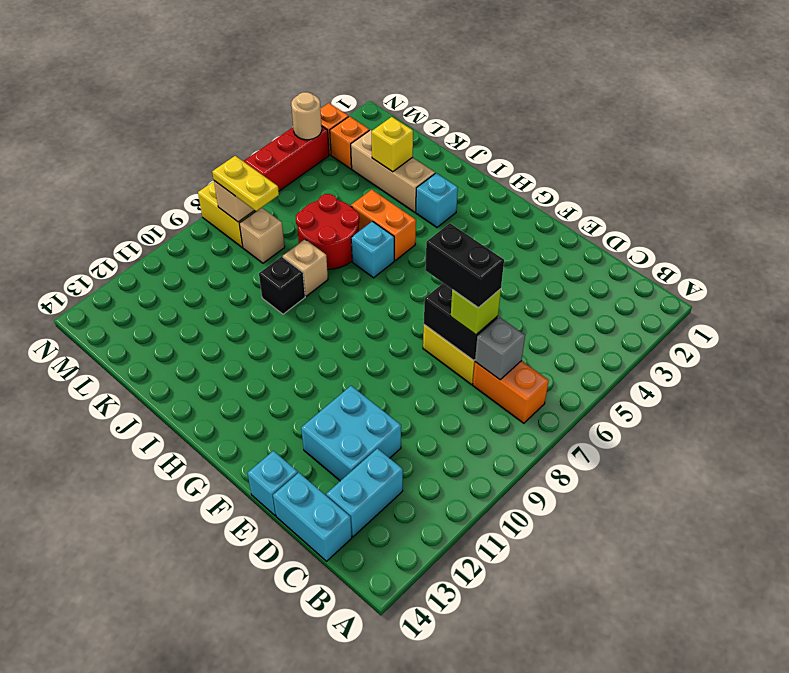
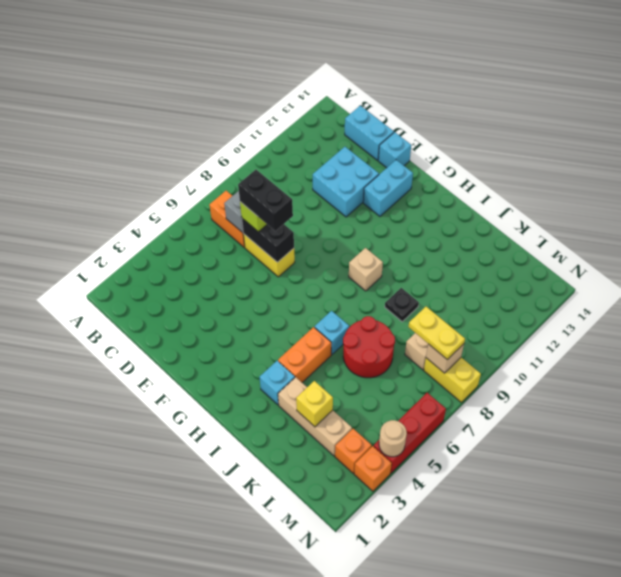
cyan brick C12:C13 level 1 -> cyan brick F12:F13 level 1
orange brick I5:J5 level 1 -> orange brick I4:I5 level 1
tan brick J8 level 1 -> tan brick H9 level 1
black brick J9 level 1 -> black plate J9 level 1

